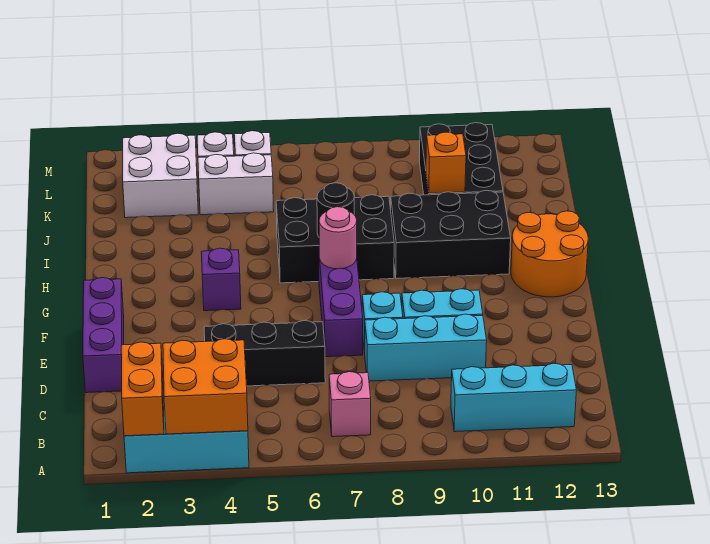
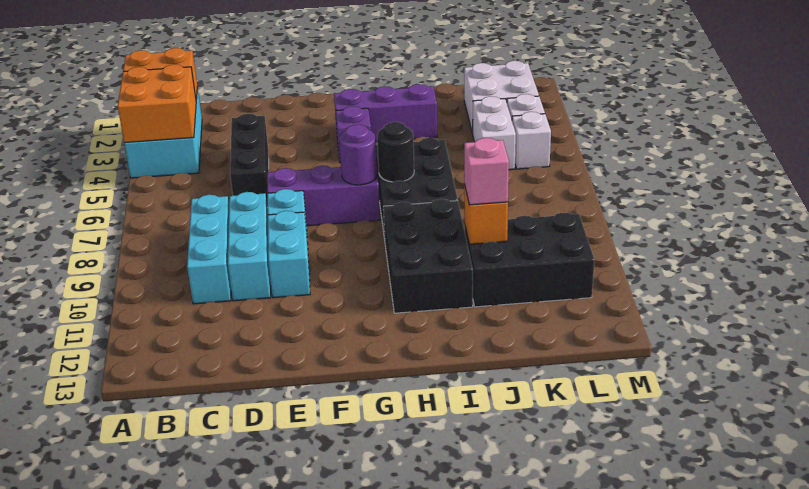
pink brick B7 level 1 -> pink brick J10 level 3
cyan brick B10:B12 level 1 -> cyan brick C8:C10 level 1
purple brick D1:F1 level 1 -> purple brick G3:I3 level 1
pink round brick G7 level 2 -> purple round brick G7 level 2
orange round brick G12:H13 level 1 -> none

